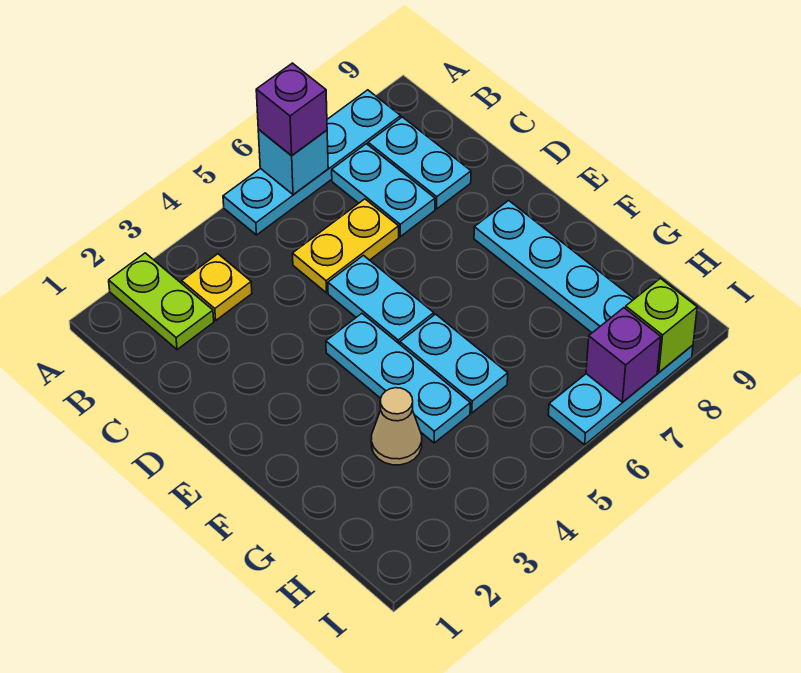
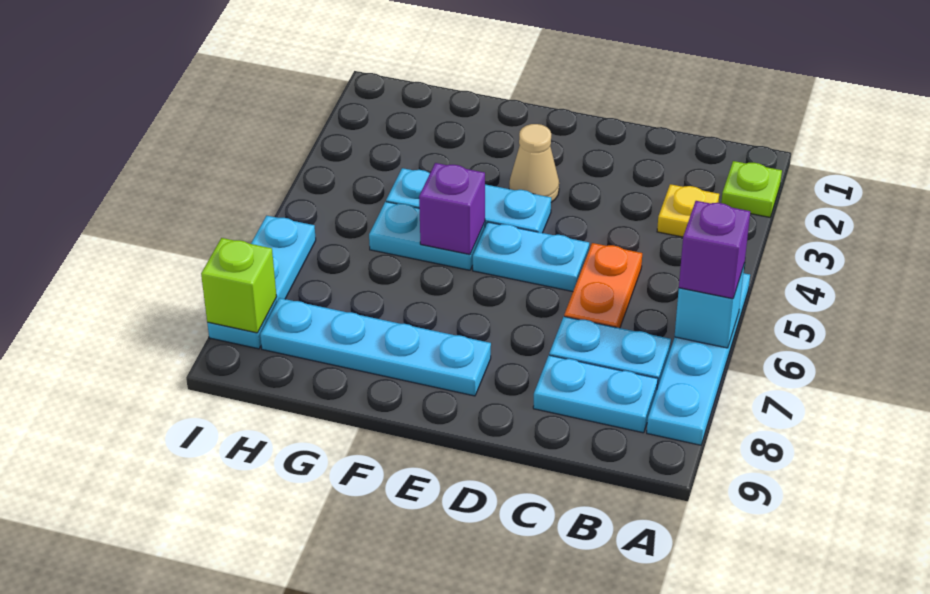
lime plate A2:B2 level 1 -> lime plate A2 level 1
yellow plate C5:C6 level 1 -> orange plate C5:C6 level 1
tan cone G3 level 1 -> tan cone E3 level 1
purple brick I7 level 2 -> purple brick F5 level 2

